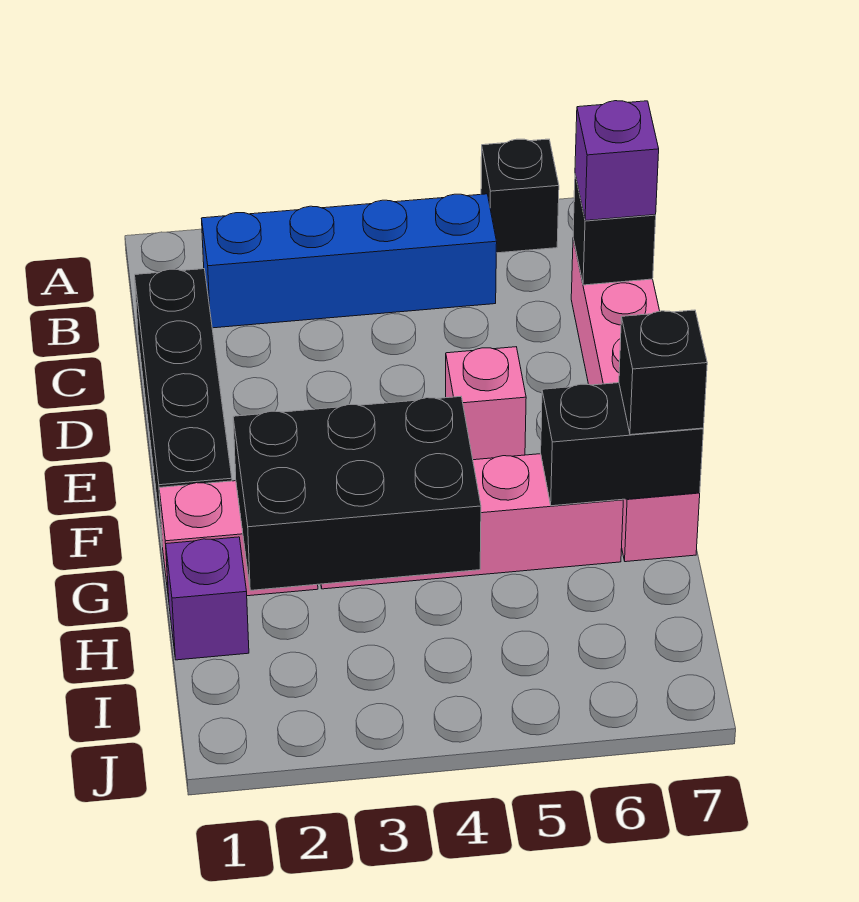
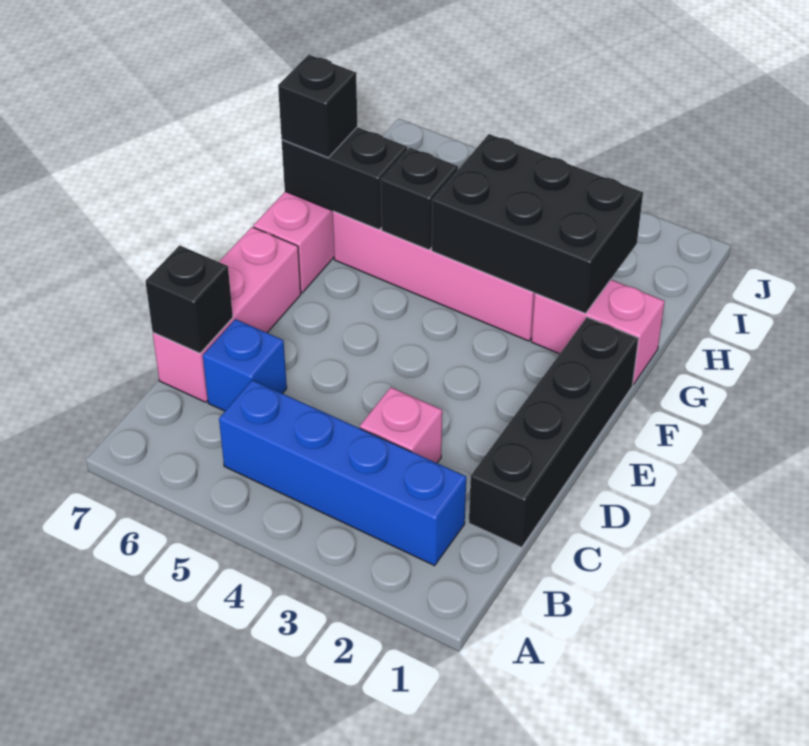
black brick A6 level 1 -> black brick G5 level 2
none -> blue brick C6 level 1
purple brick C7 level 3 -> none
pink brick E5 level 1 -> pink brick C3 level 1
purple brick H1 level 1 -> none

